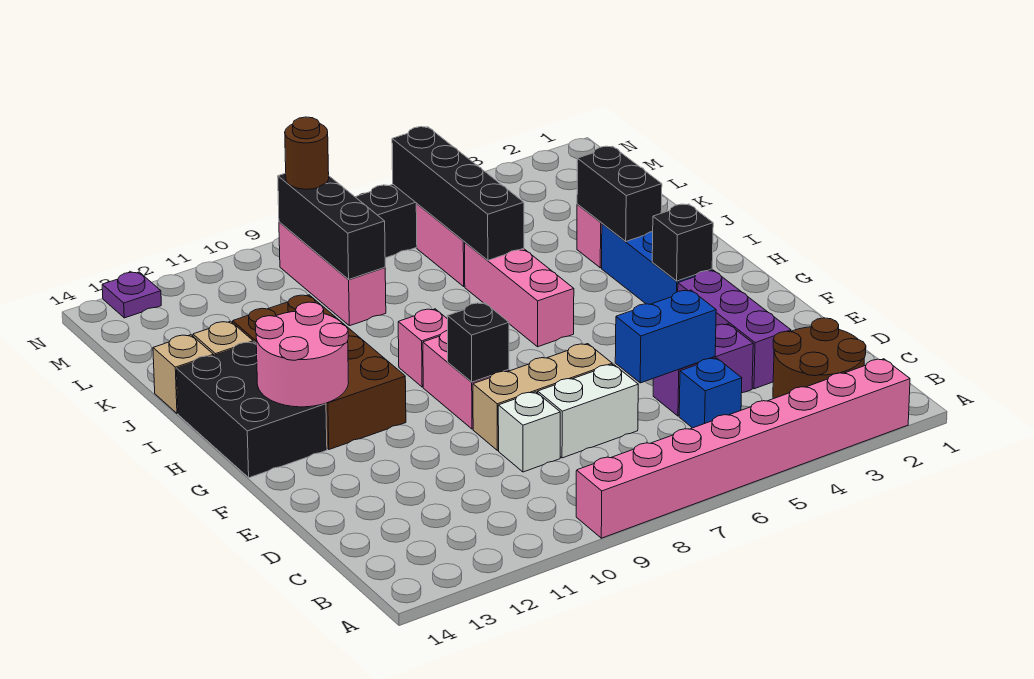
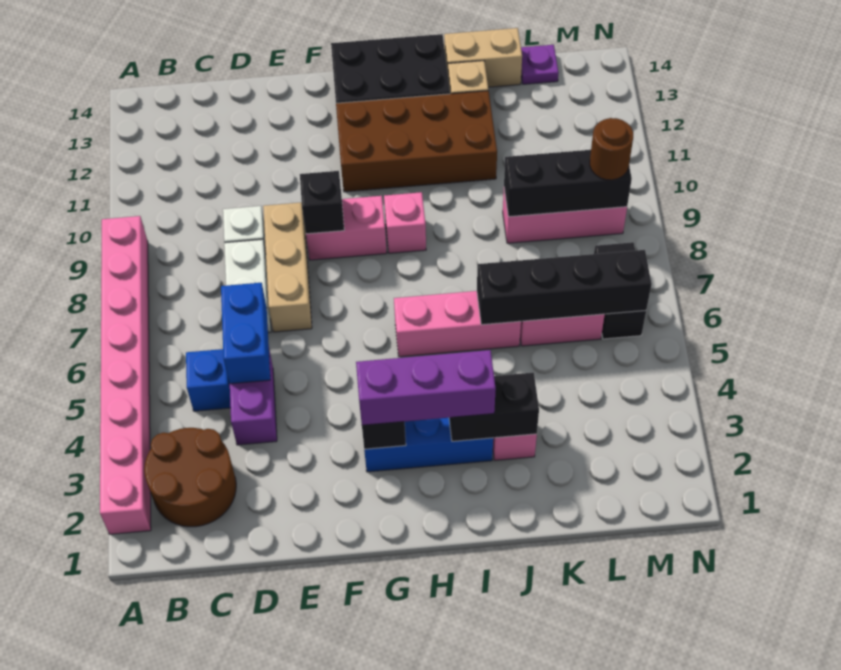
purple brick D3:F3 level 1 -> purple brick G3:I3 level 3
pink round brick G12:H13 level 2 -> none
tan brick J14 level 1 -> tan brick J14:K14 level 1
purple plate N13 level 1 -> purple plate L14 level 1

